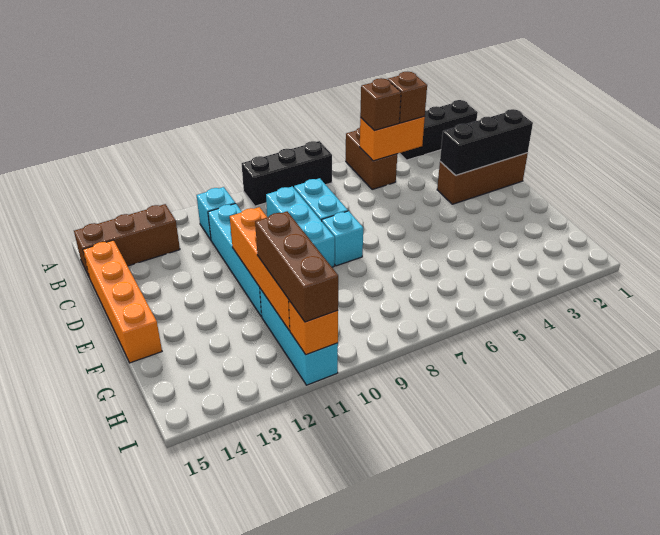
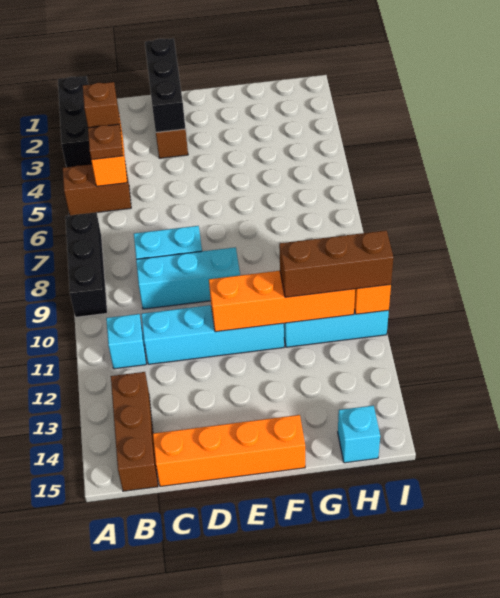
brown brick B5 level 3 -> brown plate B5 level 3
cyan brick E8 level 1 -> cyan brick H15 level 1

